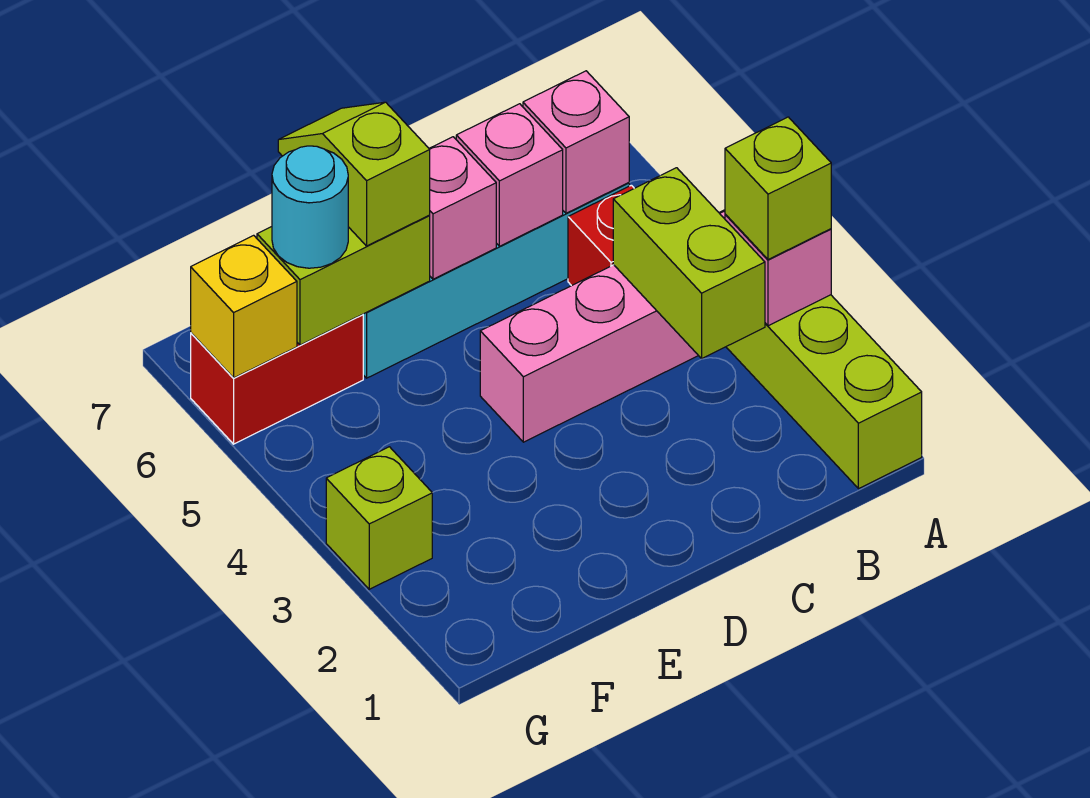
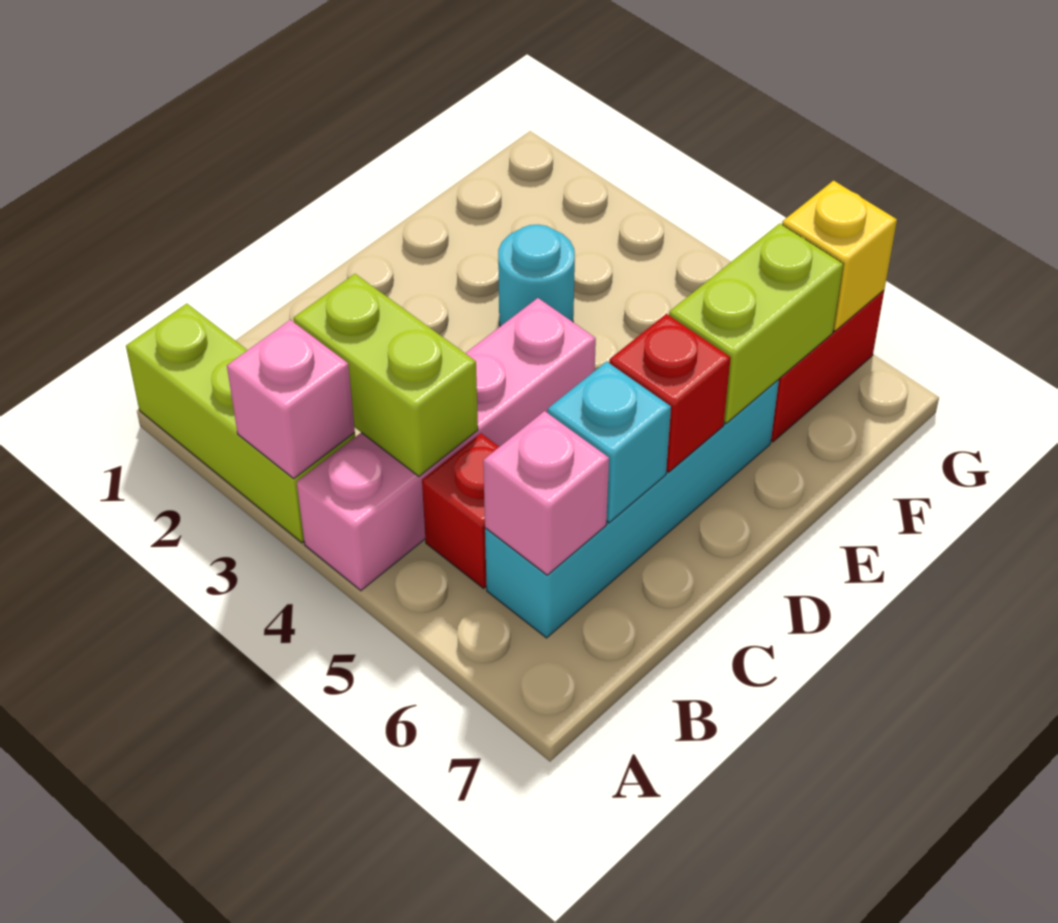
lime brick A3 level 3 -> none
pink brick C6 level 2 -> cyan brick C6 level 2
pink brick D6 level 2 -> red brick D6 level 2
lime slope E6:E7 level 3 top 6 -> none
cyan round brick F6 level 3 -> cyan round brick E3 level 1
lime brick G3 level 1 -> none

